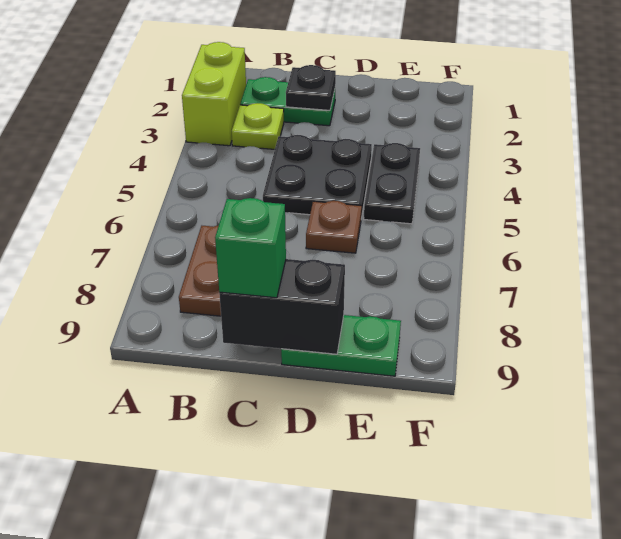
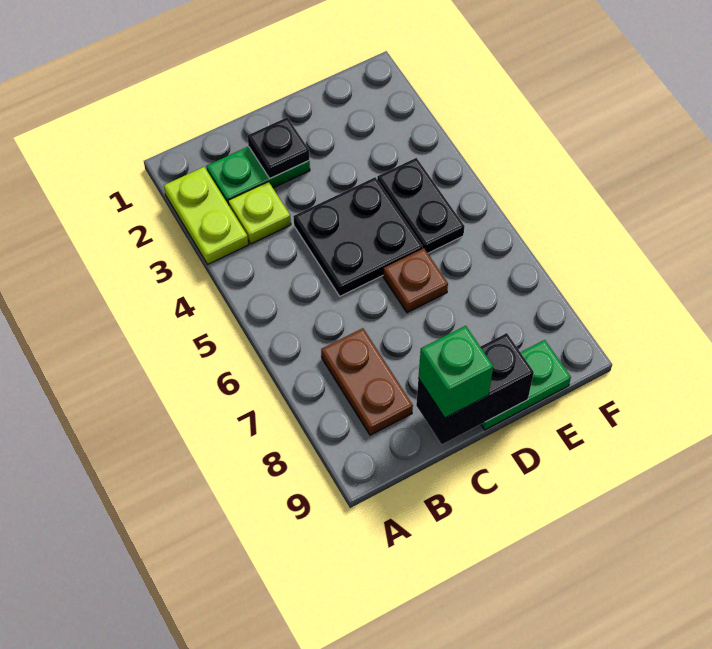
lime brick A2:A3 level 1 -> lime plate A2:A3 level 1

